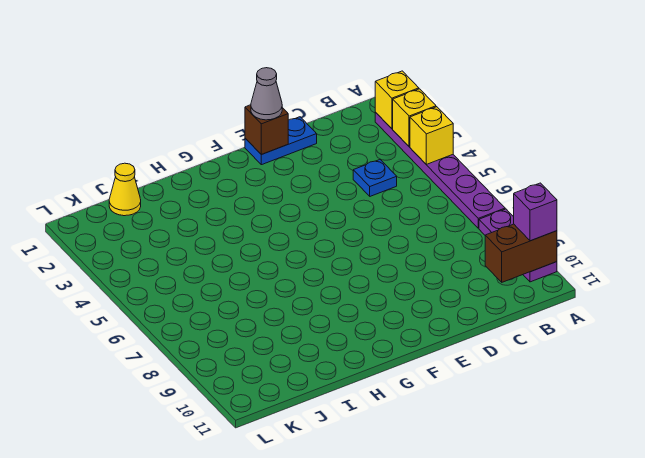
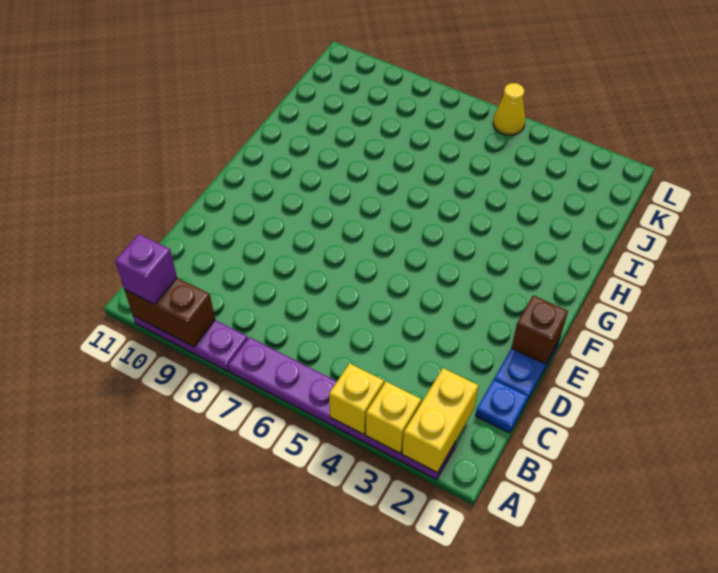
yellow brick A2 level 2 -> yellow brick A2:B2 level 2
brown brick A10:B10 level 2 -> brown brick A9:A10 level 2
blue plate C4 level 1 -> blue plate C1 level 1
grey cone E1 level 3 -> none
yellow cone J1 level 1 -> yellow cone L5 level 1

